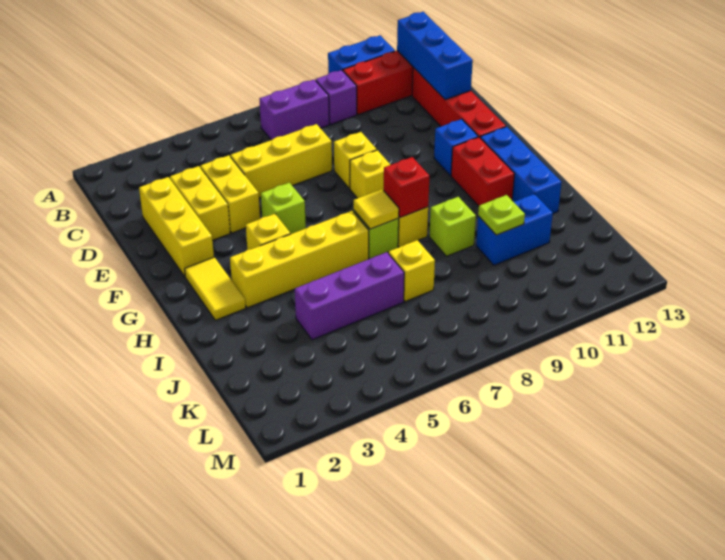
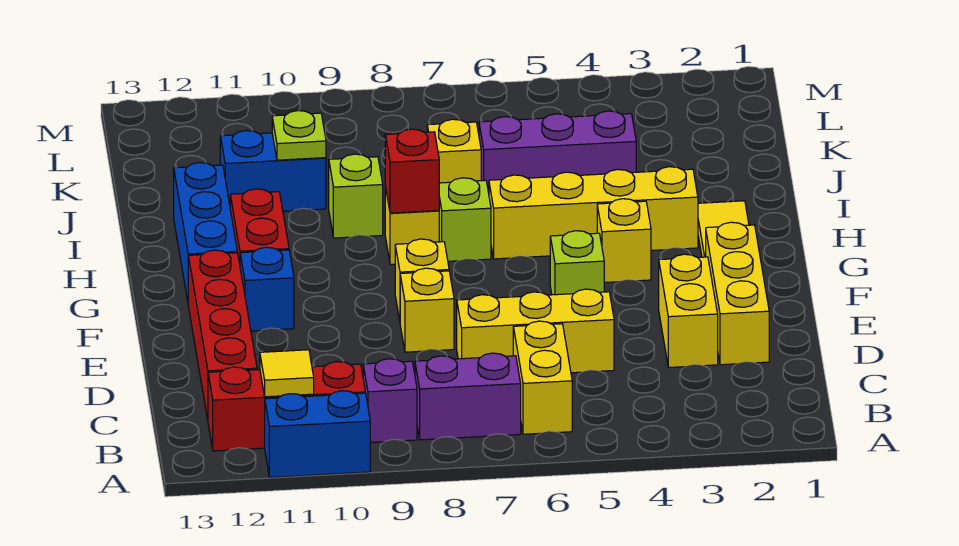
blue brick B12:D12 level 2 -> none
yellow brick D4:E4 level 1 -> yellow brick B6:C6 level 1
yellow tile H7 level 2 -> yellow tile B11 level 2

